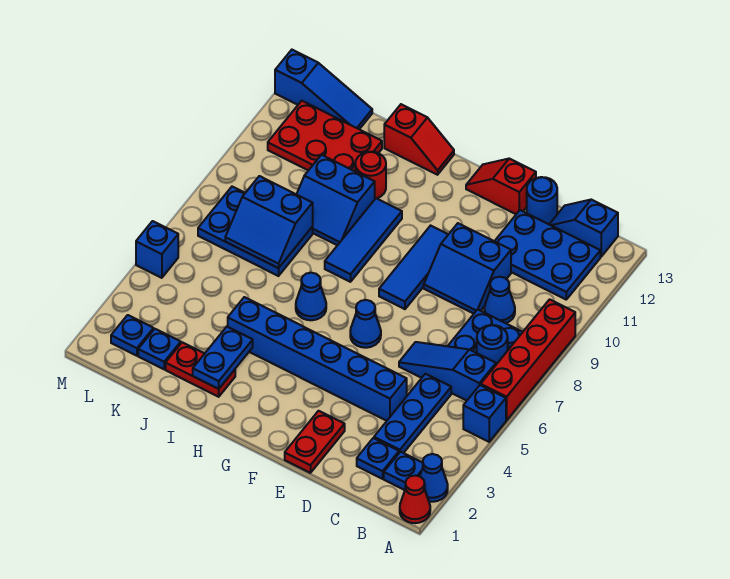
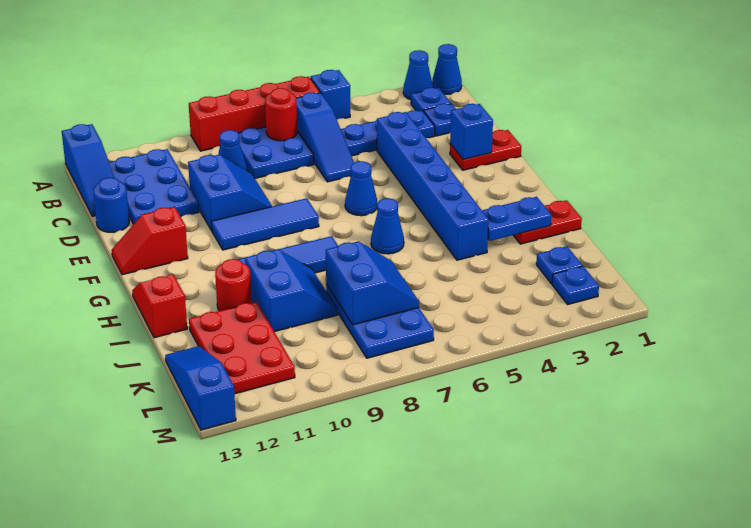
red cone A1 level 1 -> blue cone A1 level 1
blue round brick B7 level 2 -> red round brick B7 level 2
blue slope B13:C13 level 1 top B -> blue slope A13:C13 level 1 top A
red slope E13:F13 level 1 top E -> red slope F12:F13 level 1 top 12
red plate I2:J2 level 1 -> red plate I1:I2 level 1
blue brick M5 level 1 -> blue brick E2 level 2

